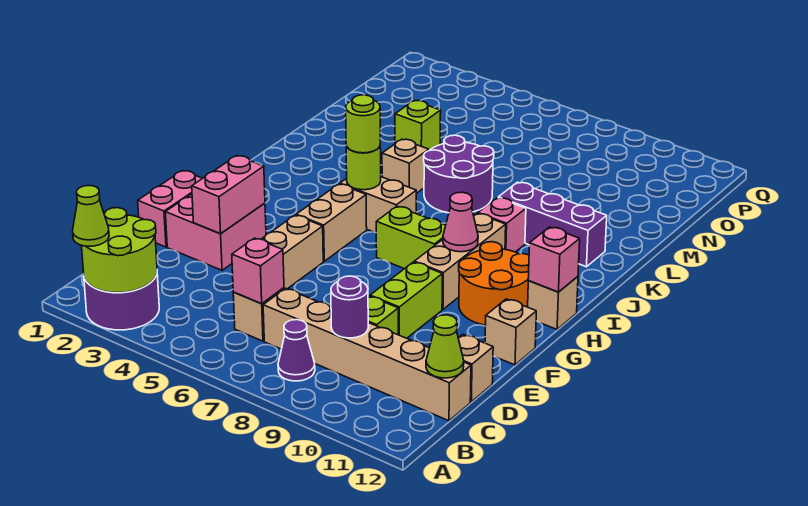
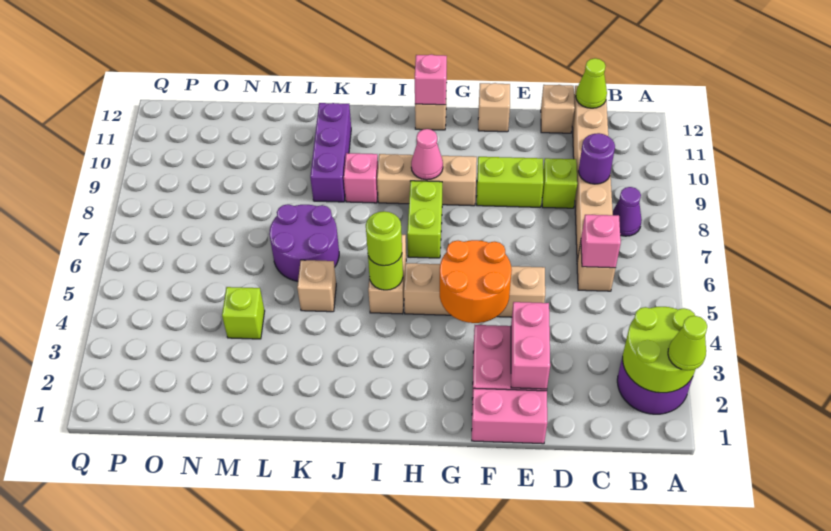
pink brick E3:F3 level 2 -> pink brick E2:E3 level 2
orange round brick G10:H11 level 1 -> orange round brick F4:G5 level 2

